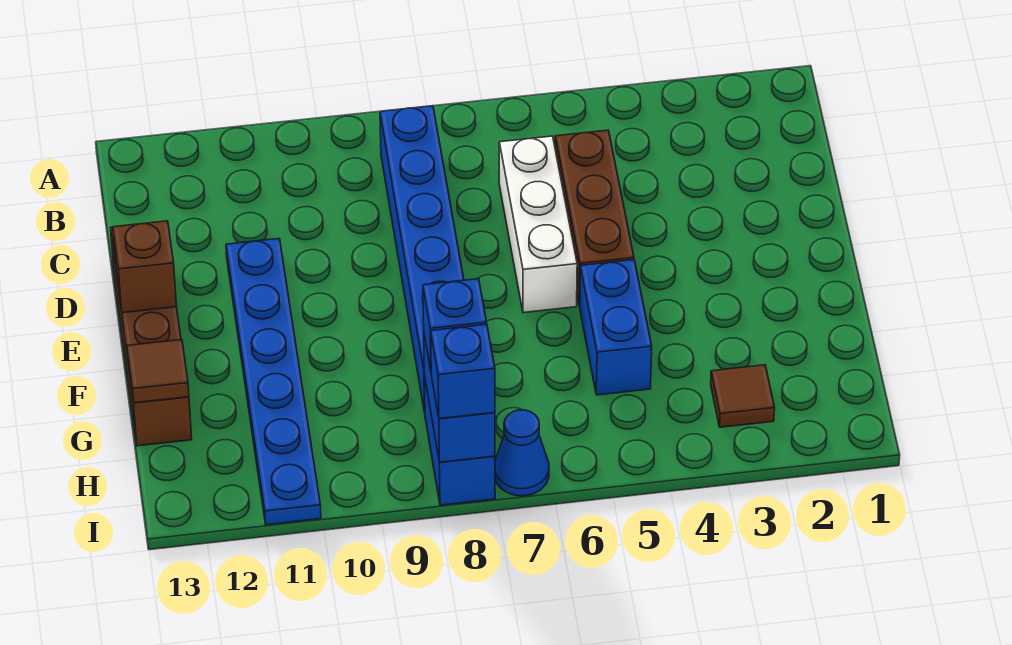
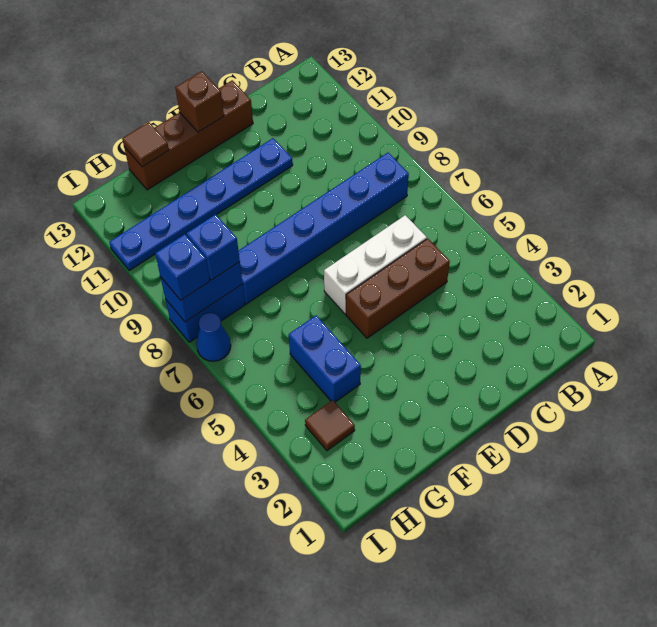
blue brick F5:G5 level 1 -> blue brick G4:G5 level 1

